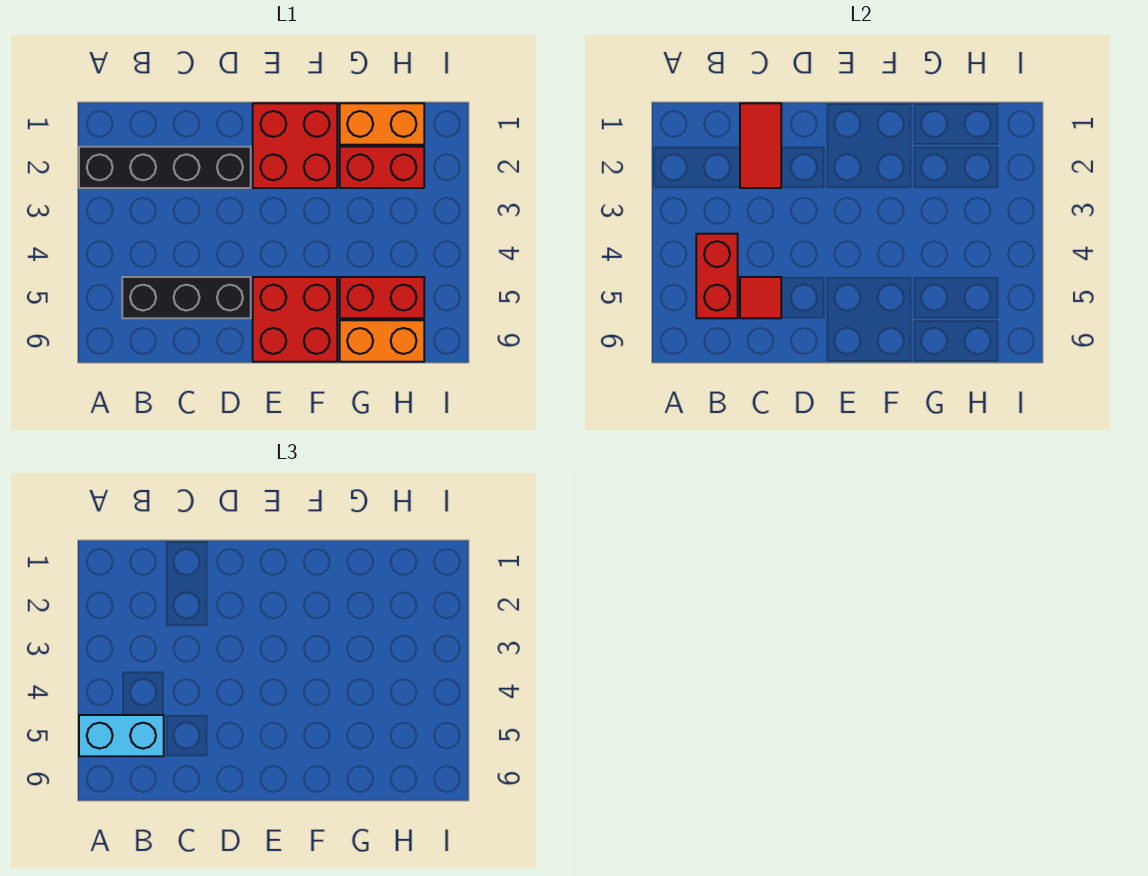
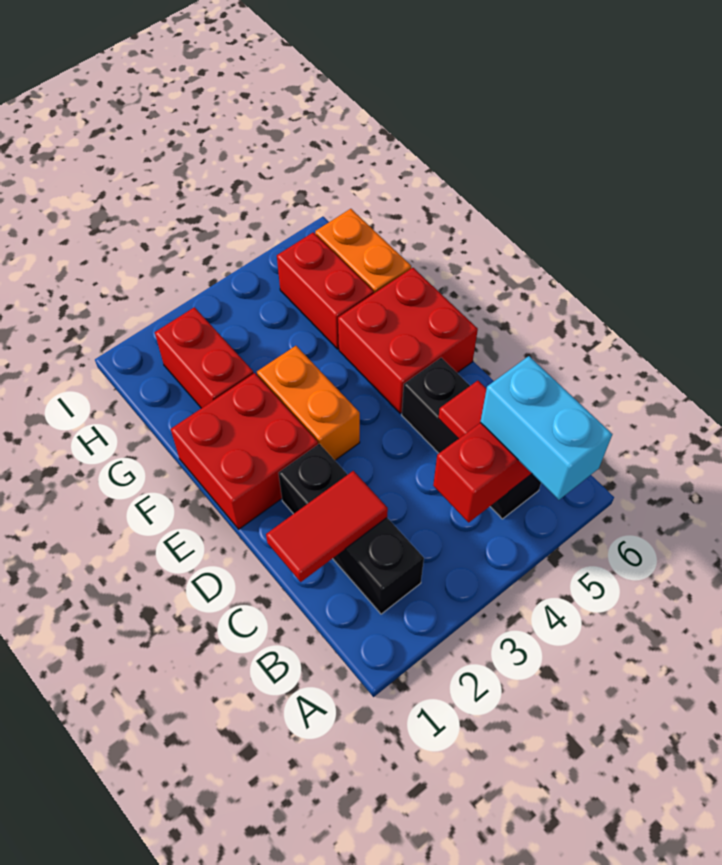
black brick A2:D2 level 1 -> black brick B2:D2 level 1
orange brick G1:H1 level 1 -> orange brick E3:F3 level 1

